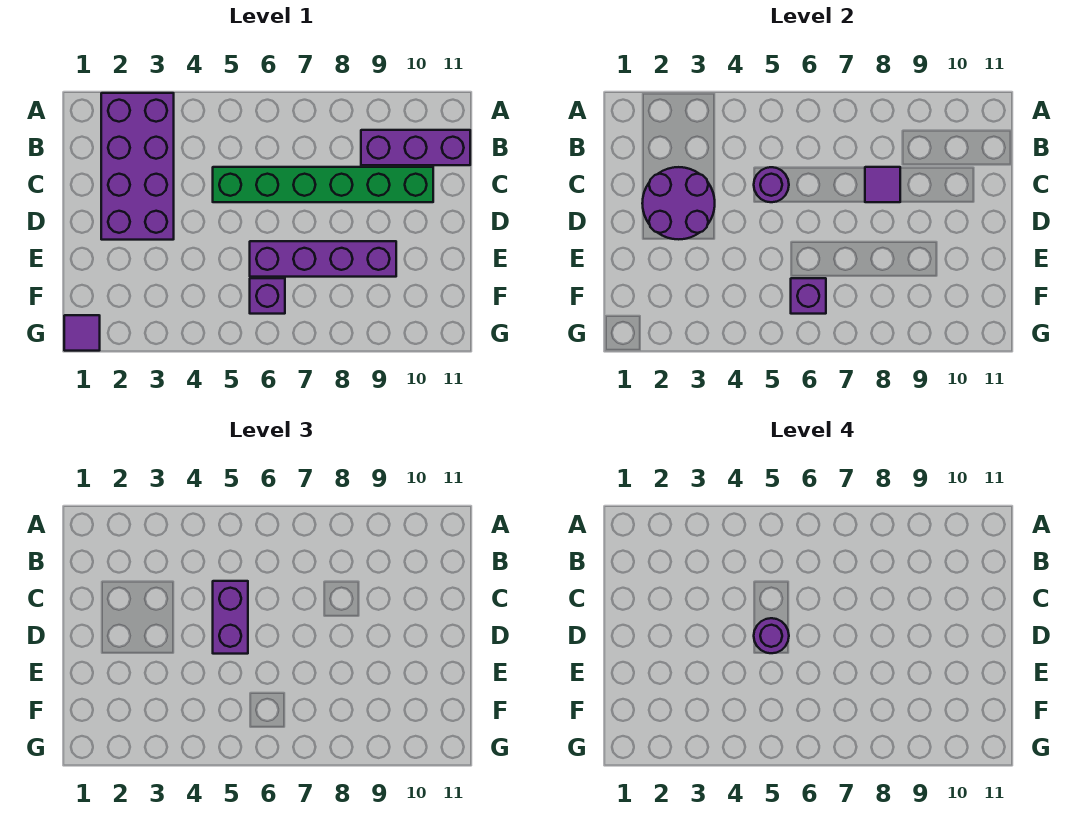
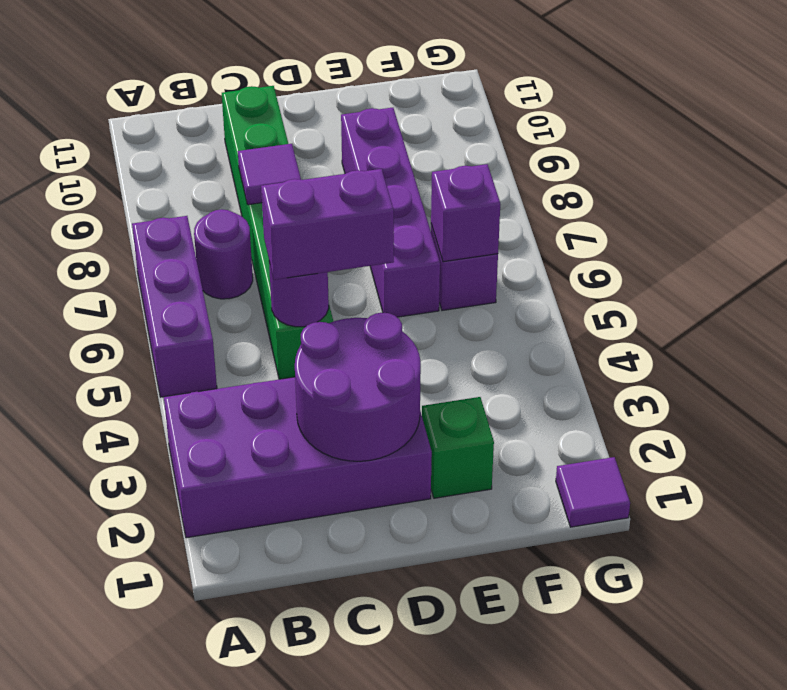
purple brick B9:B11 level 1 -> purple brick A5:A7 level 1
purple round brick D5 level 4 -> purple round brick B7 level 1
none -> green brick E2 level 1

